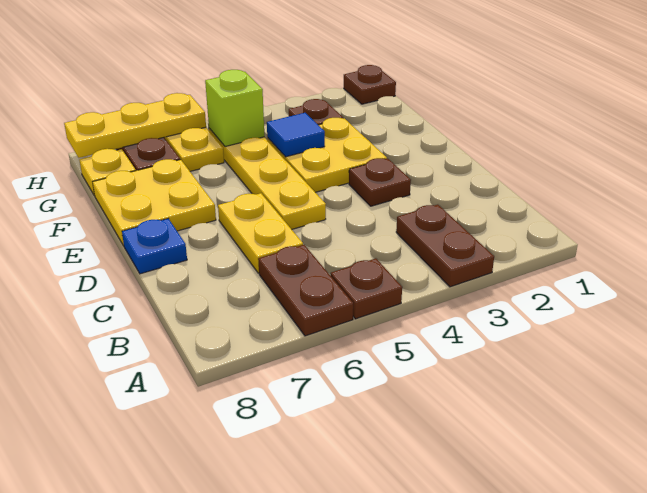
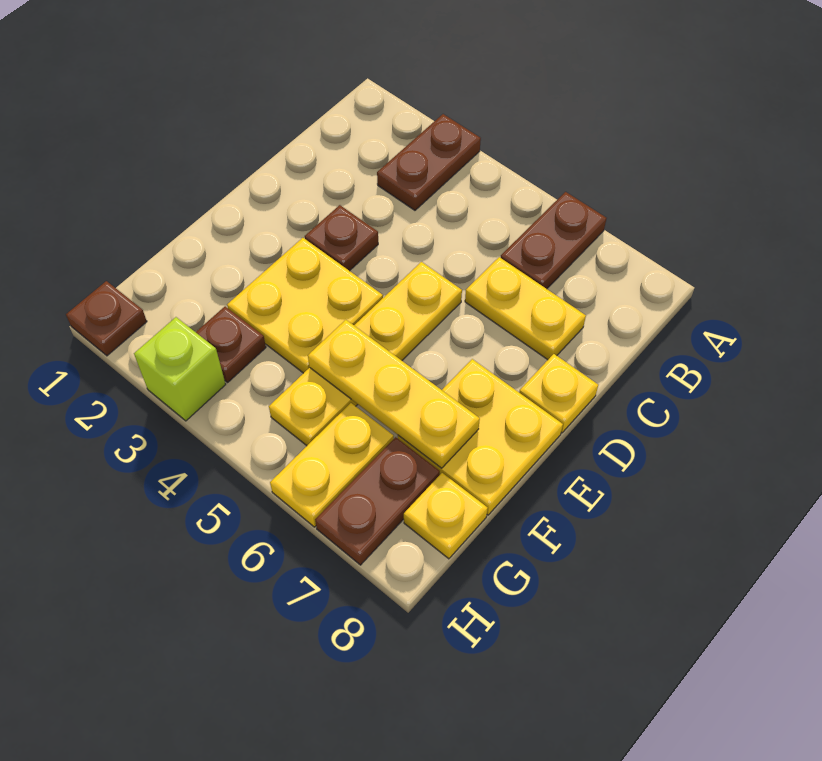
brown plate A5 level 1 -> none
yellow plate C6:D6 level 1 -> yellow plate C6:C7 level 1
blue plate D8 level 1 -> yellow plate D8 level 1
blue tile F4 level 2 -> none
lime brick G5 level 2 -> lime brick H3 level 1
yellow plate H6:H8 level 2 -> yellow plate F5:F7 level 2

